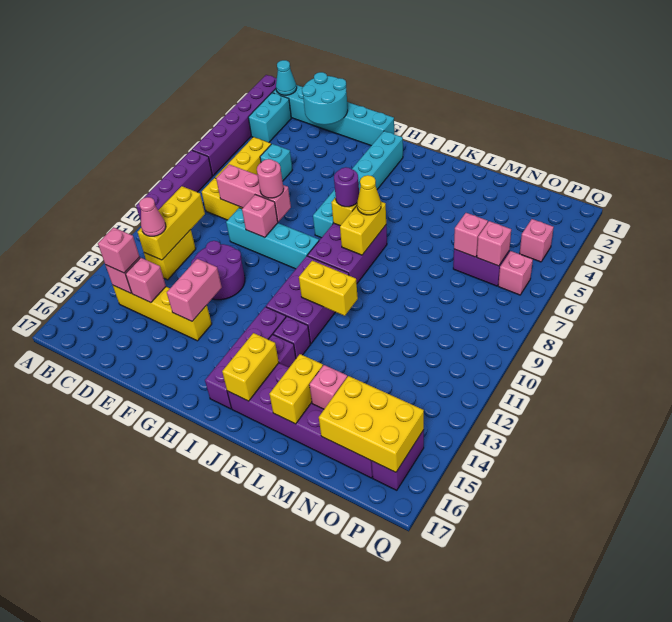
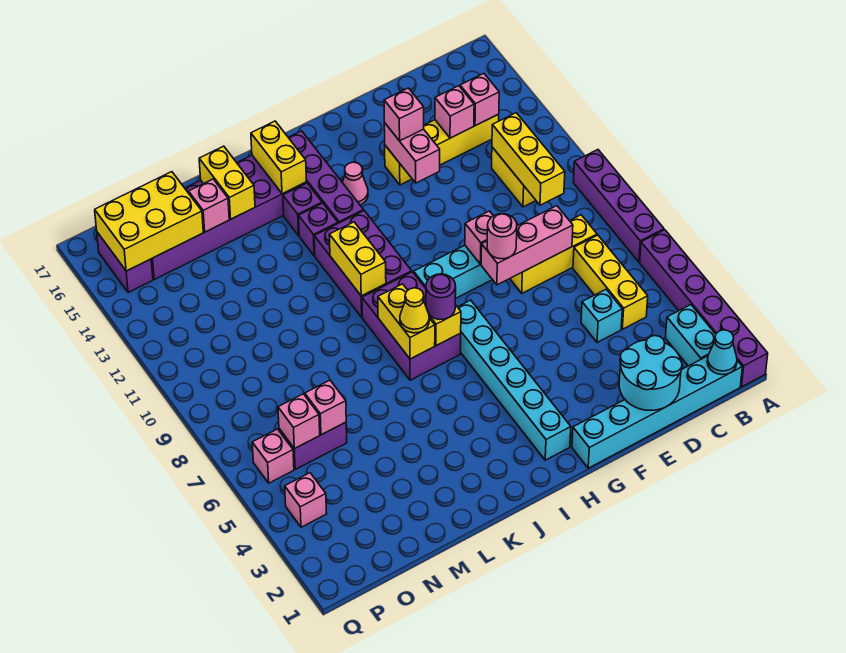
pink cone C12 level 3 -> pink cone H14 level 1
pink brick C14 level 3 -> pink brick F14 level 3
purple round brick E11:F12 level 1 -> none
yellow brick J11:K11 level 2 -> yellow brick J10:J11 level 2

